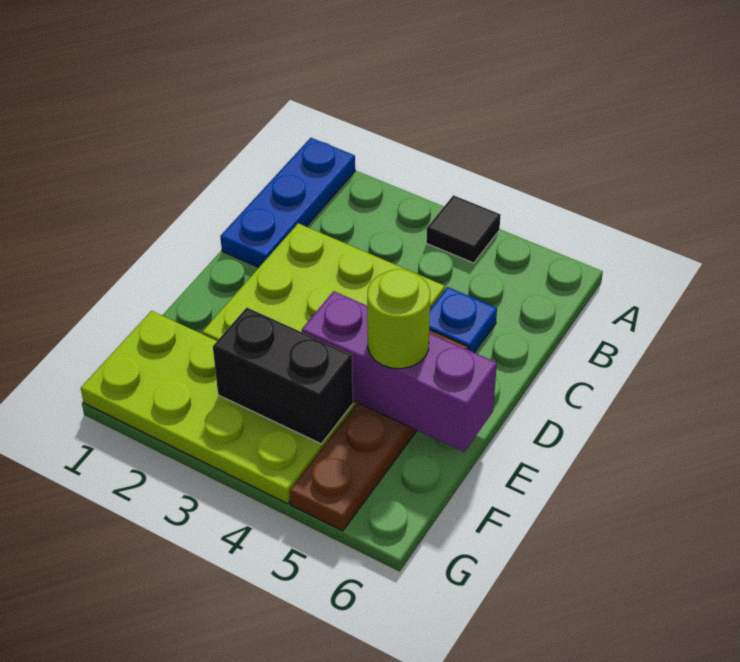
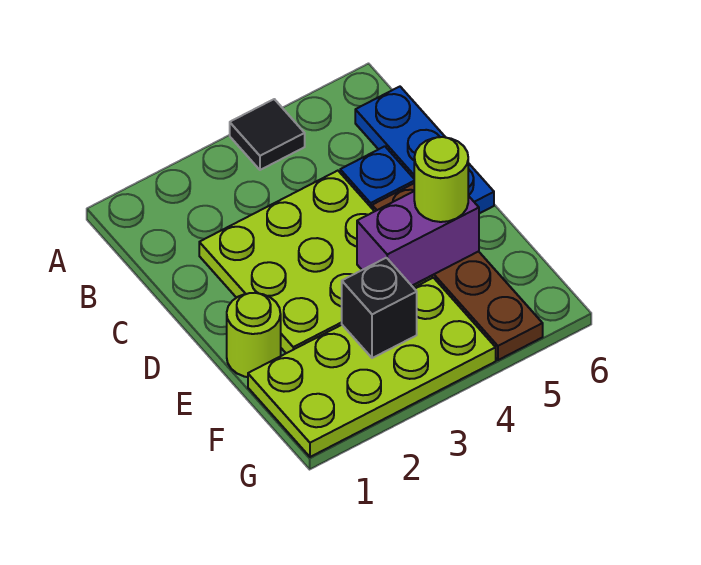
blue plate A1:C1 level 1 -> blue plate B6:D6 level 1
none -> lime round brick E1 level 1
purple brick E4:E6 level 2 -> purple brick E4:E5 level 2
black brick F3:F4 level 2 -> black brick F3 level 2

